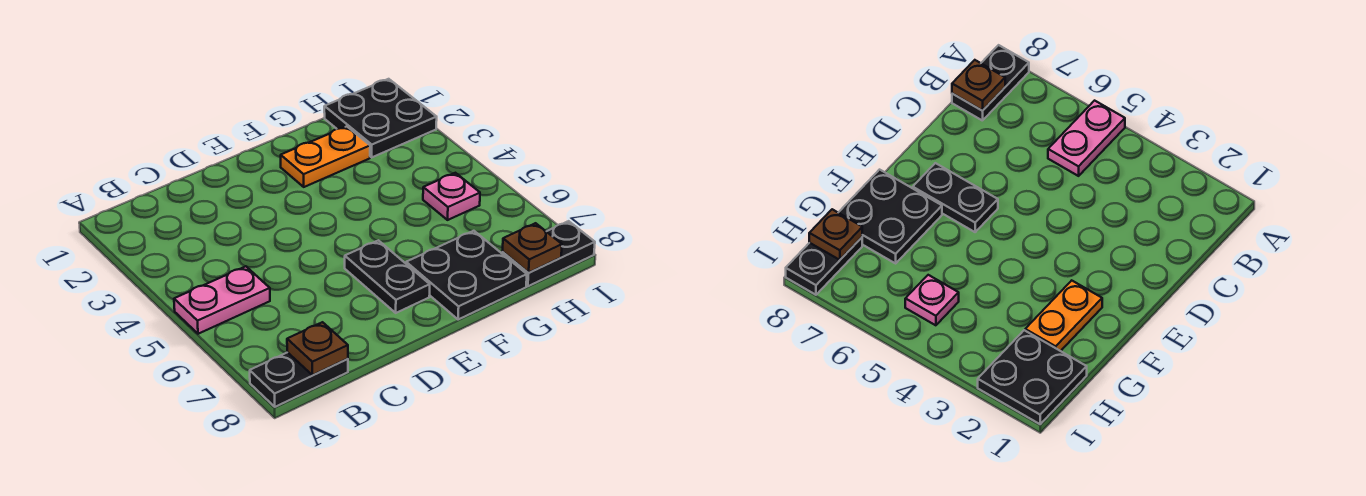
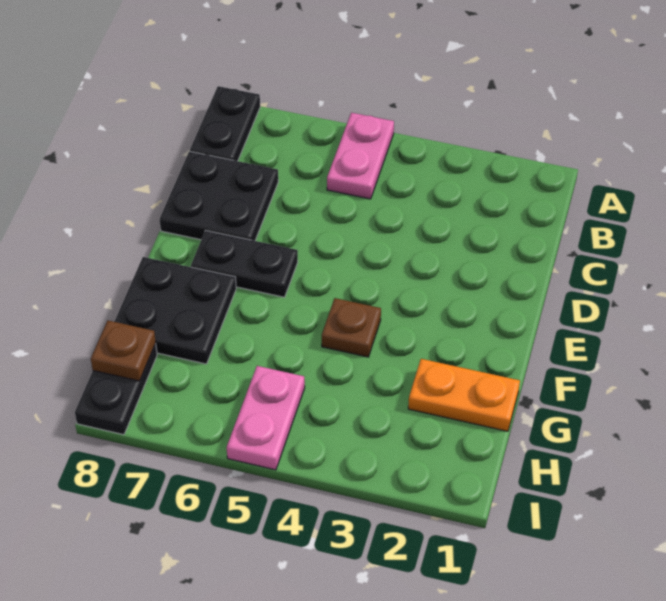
brown plate B8 level 2 -> brown plate F4 level 1
orange plate F2:G2 level 1 -> orange plate G1:G2 level 1
black plate H1:I2 level 1 -> black plate C7:D8 level 1
pink plate H5 level 1 -> pink plate H5:I5 level 1

